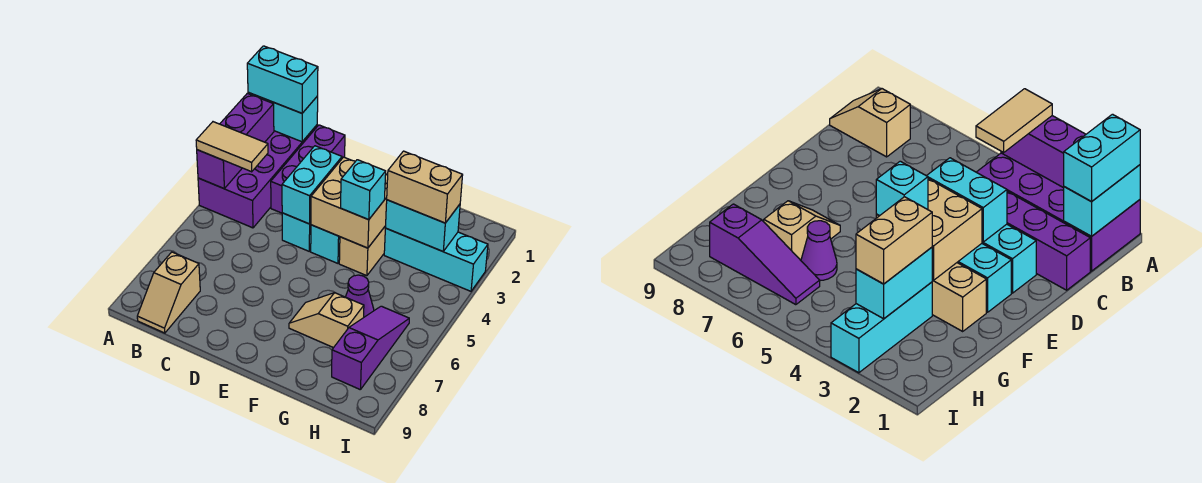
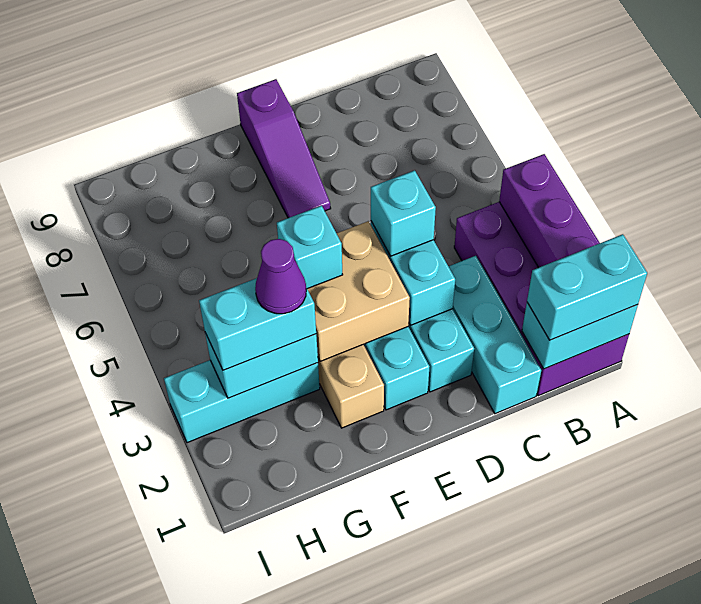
tan tile A4:B4 level 3 -> none
tan slope B8:B9 level 1 top 8 -> none
purple brick C1:C3 level 1 -> cyan brick C1:C3 level 1
none -> cyan brick D4 level 3
tan slope F7:G7 level 1 top G -> none
tan brick G3:H3 level 3 -> cyan brick G3:H3 level 3
purple cone G6 level 1 -> purple cone G3 level 4
purple slope H6:H8 level 1 top 8 -> purple slope E7:E9 level 1 top 9

